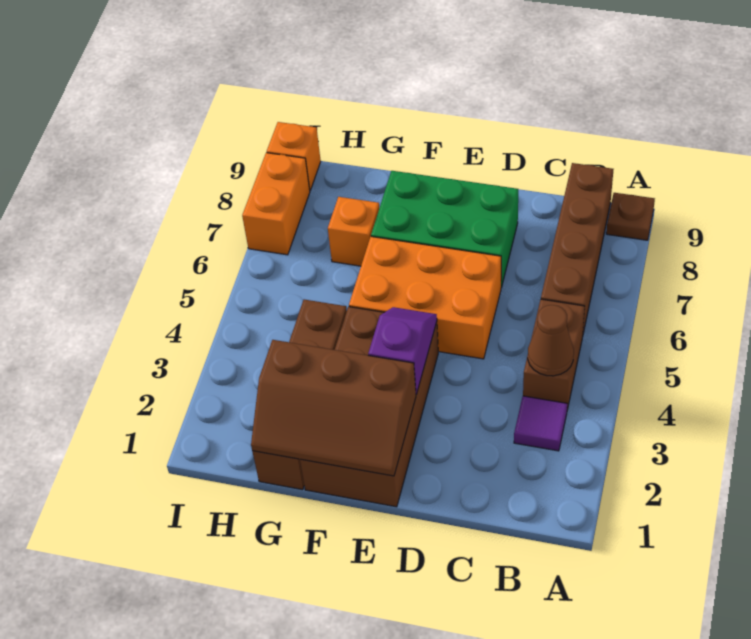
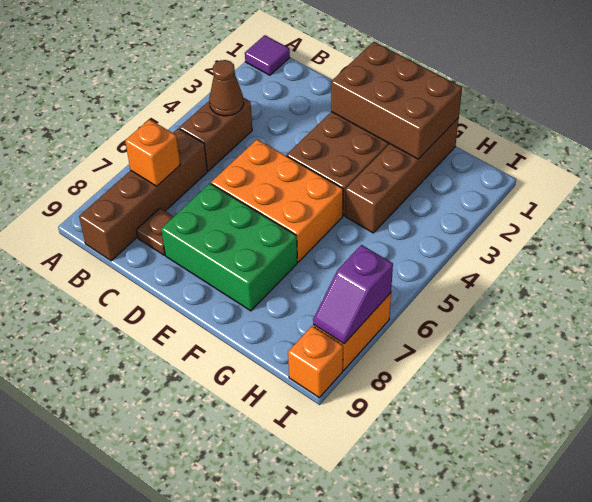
brown plate A9 level 1 -> brown plate C8 level 1
purple tile B3 level 1 -> purple tile A1 level 1
brown slope E1:G2 level 2 top 2 -> brown brick E1:G2 level 2
purple slope E3:E4 level 2 top 3 -> purple slope I7:I8 level 2 top 7
orange brick G7 level 1 -> orange brick B7 level 2

